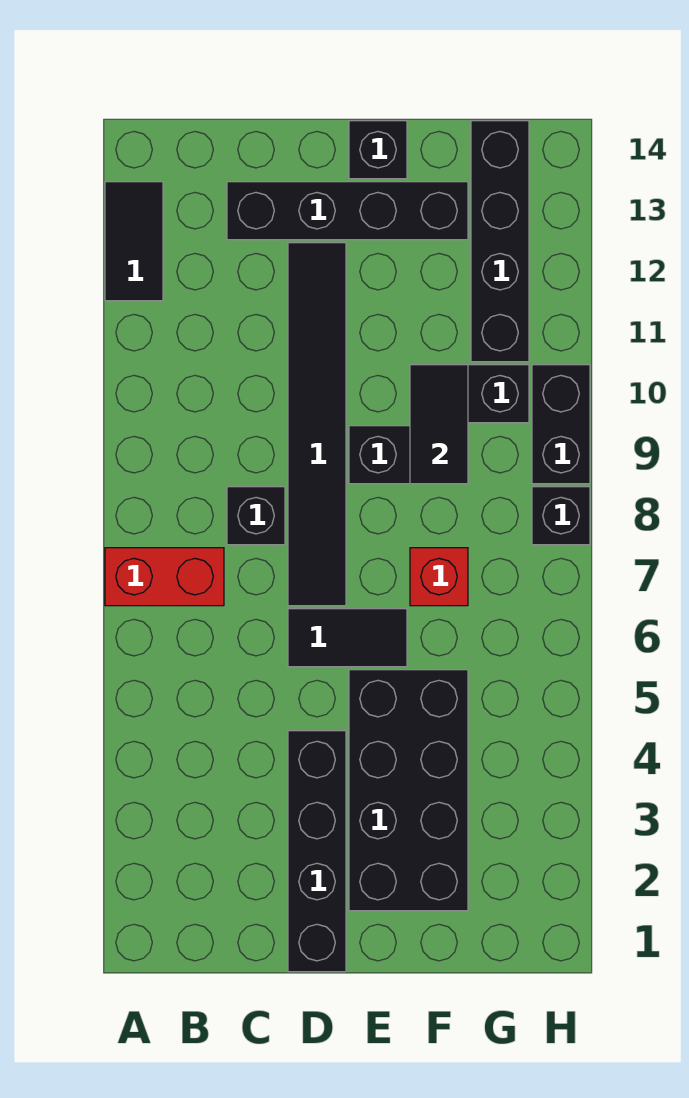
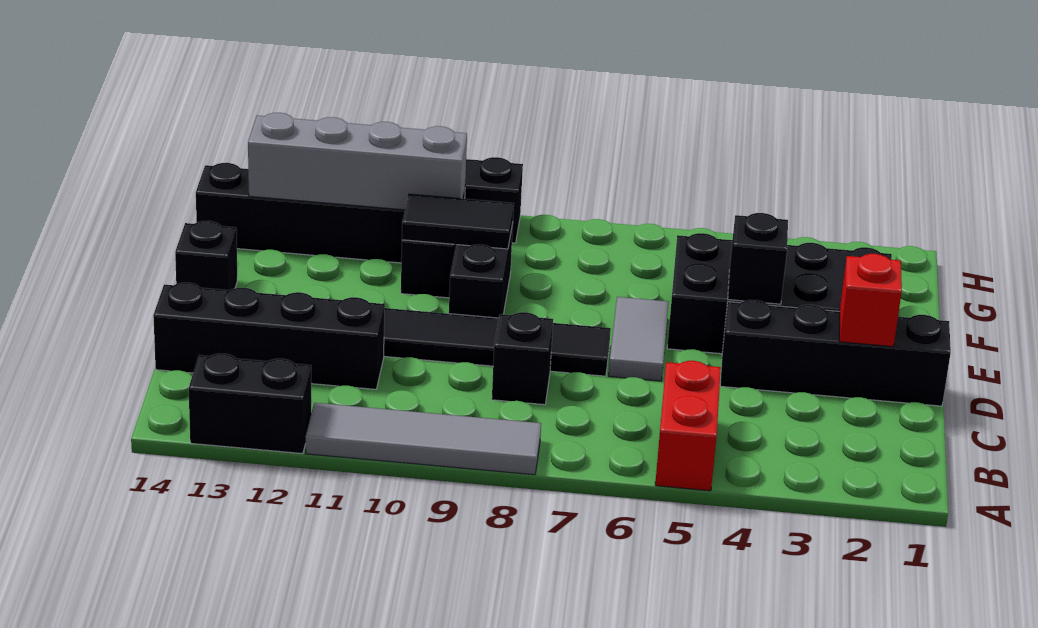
red brick A7:B7 level 1 -> red brick A5:B5 level 1
none -> grey tile A8:A11 level 1
black tile A12:A13 level 1 -> black brick A12:A13 level 1
black brick C13:F13 level 1 -> black brick C11:C14 level 1
black tile D6:E6 level 1 -> grey tile D6:E6 level 1
red brick F7 level 1 -> red brick D2 level 2
none -> grey brick G10:G13 level 2
black brick H8 level 1 -> black brick E4 level 2

